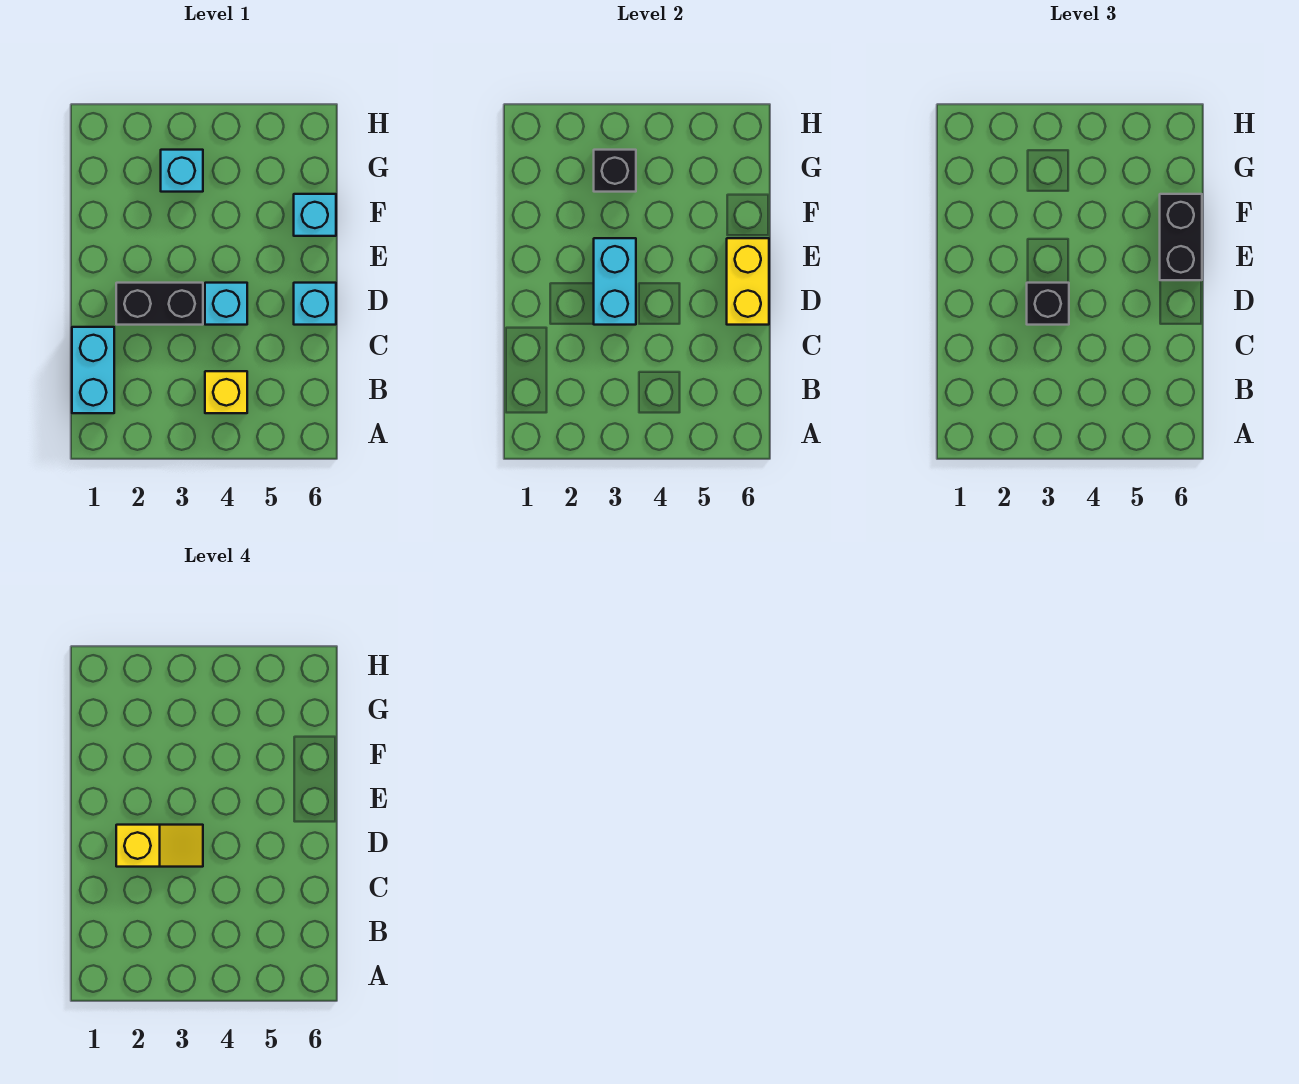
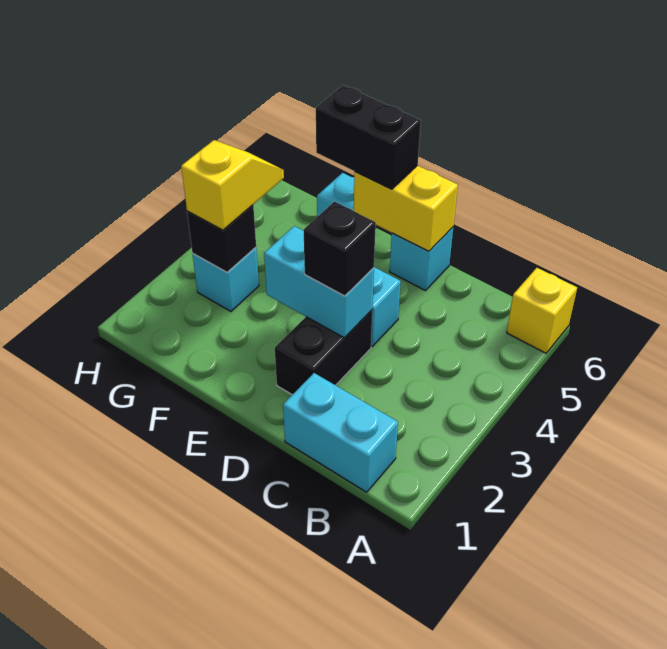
yellow brick B4 level 1 -> yellow brick A6 level 1
yellow slope D2:D3 level 4 top 2 -> yellow slope G3:G4 level 3 top 3

